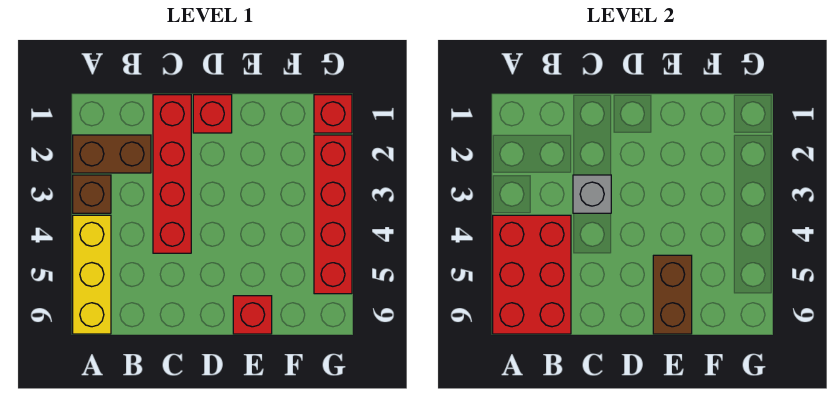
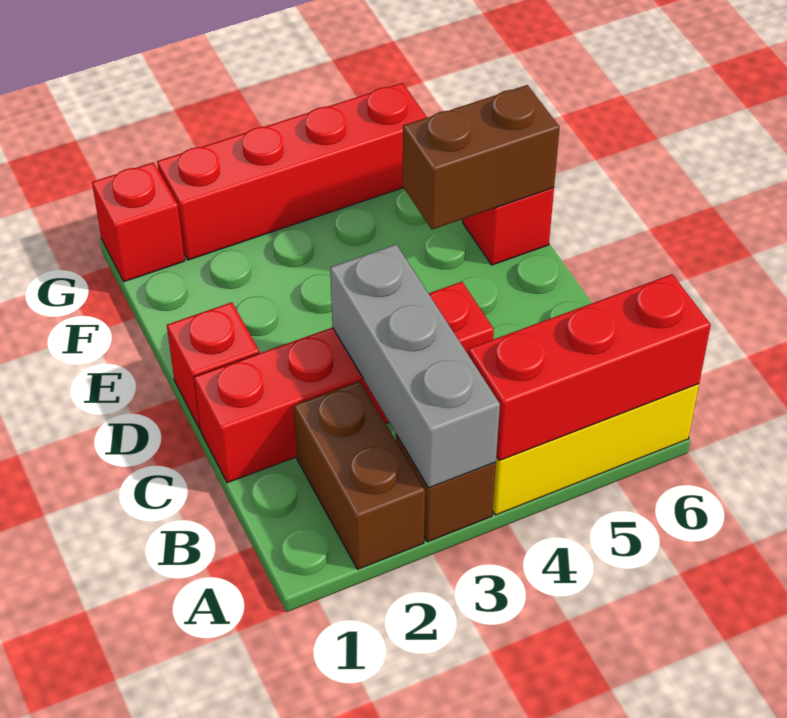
red brick A4:B6 level 2 -> red brick A4:A6 level 2
grey brick C3 level 2 -> grey brick A3:C3 level 2

